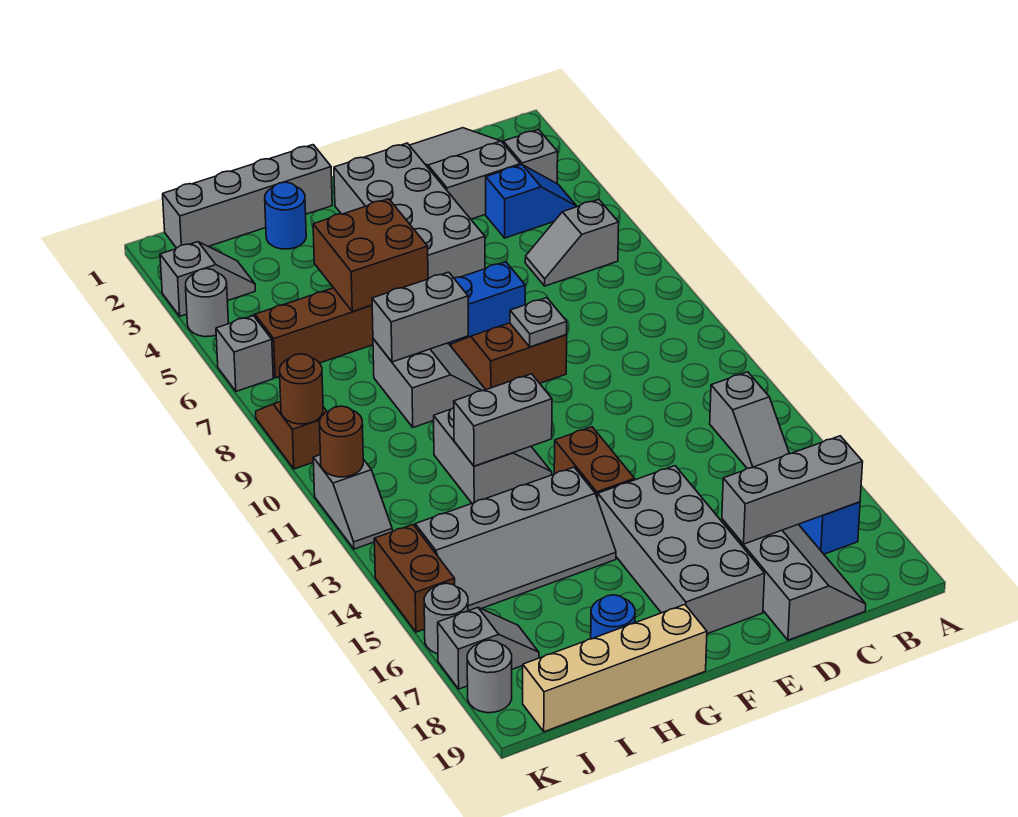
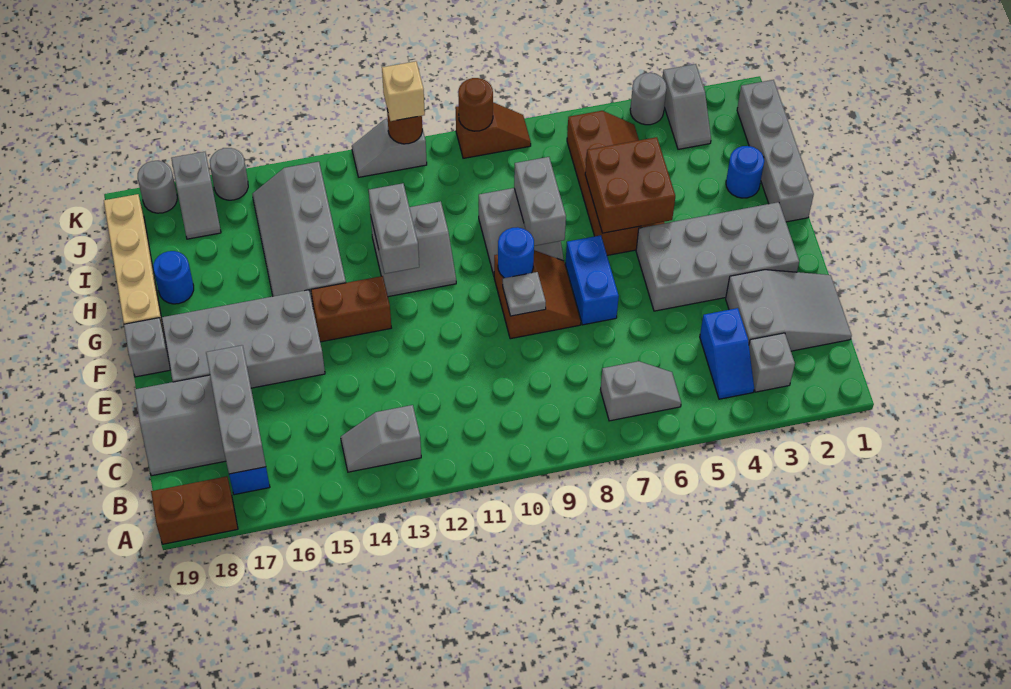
grey slope B6:C6 level 1 top B -> grey slope B6:B7 level 1 top 7
none -> blue round brick F9 level 2
grey brick K6 level 1 -> grey brick F19 level 1
none -> tan brick K11 level 3
brown brick K14:K15 level 1 -> brown brick A18:A19 level 1

